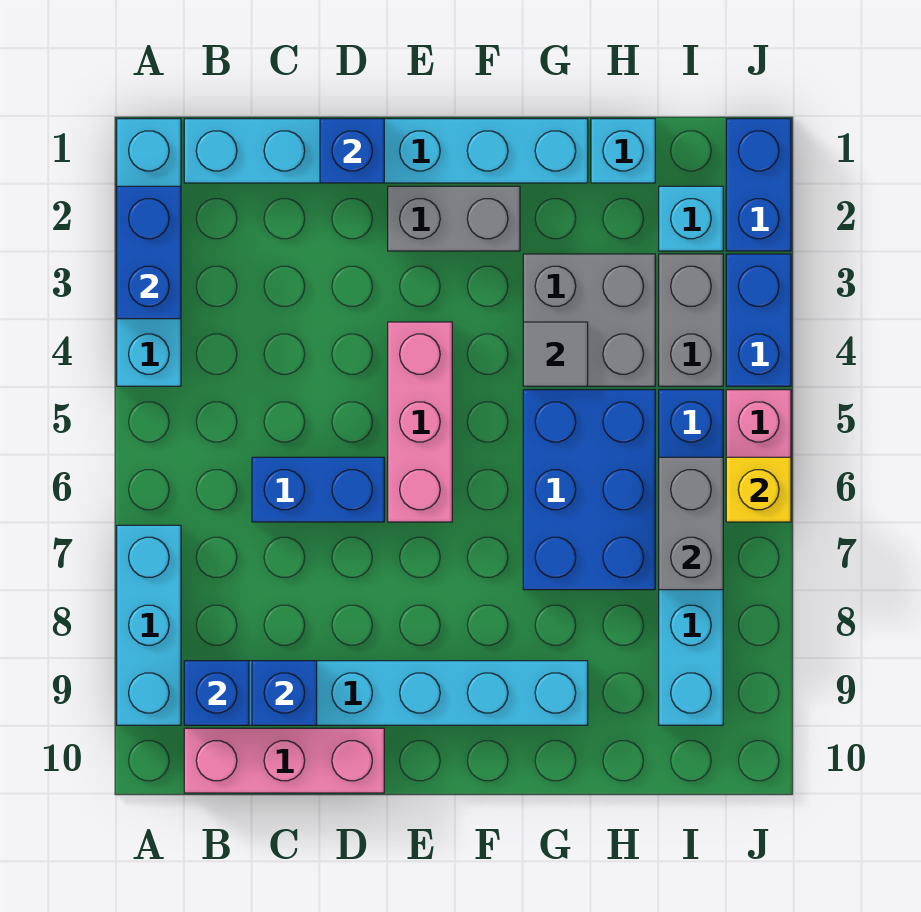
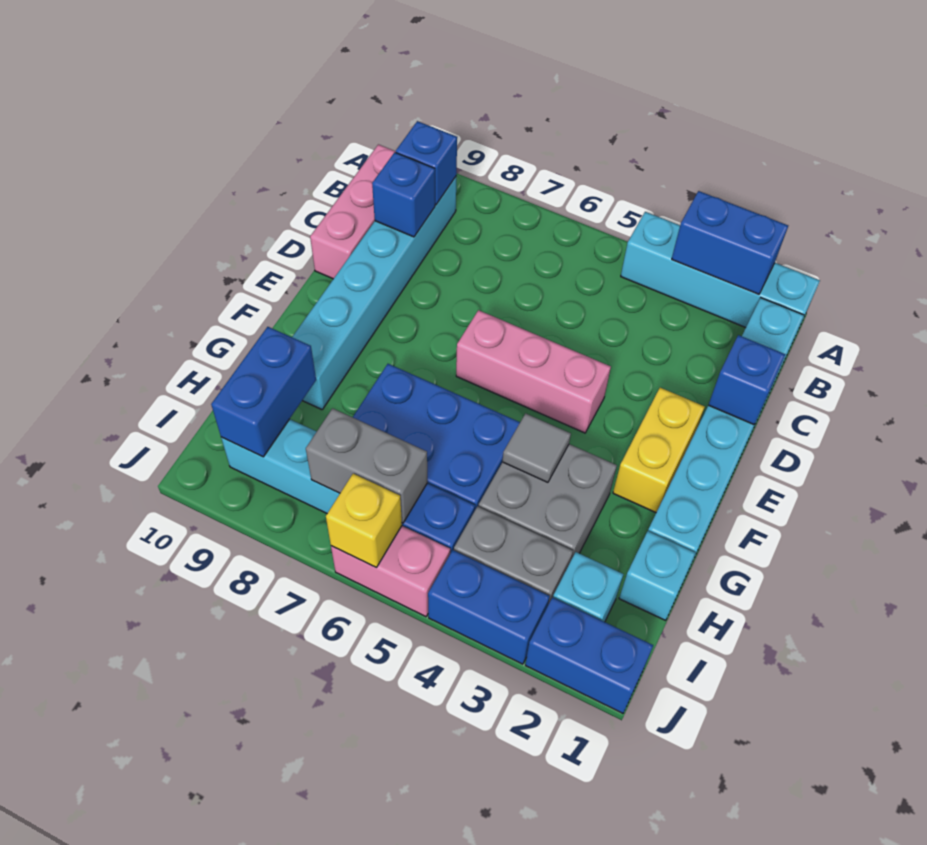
cyan brick A7:A9 level 1 -> none
blue brick C6:D6 level 1 -> blue brick H9:I9 level 2
grey brick E2:F2 level 1 -> yellow brick E2:F2 level 1

